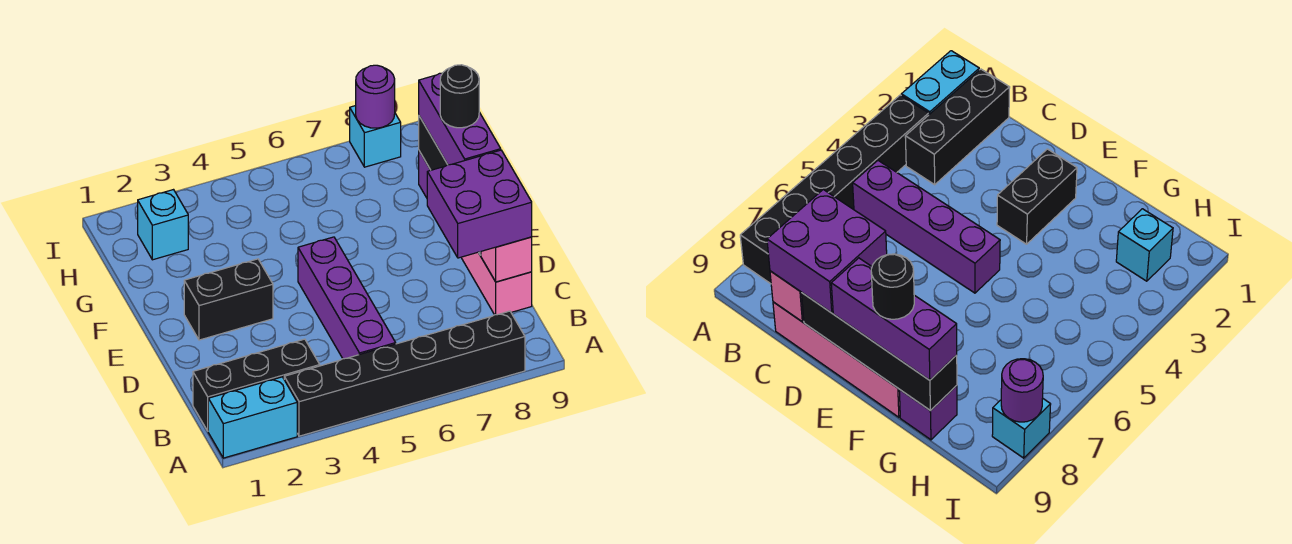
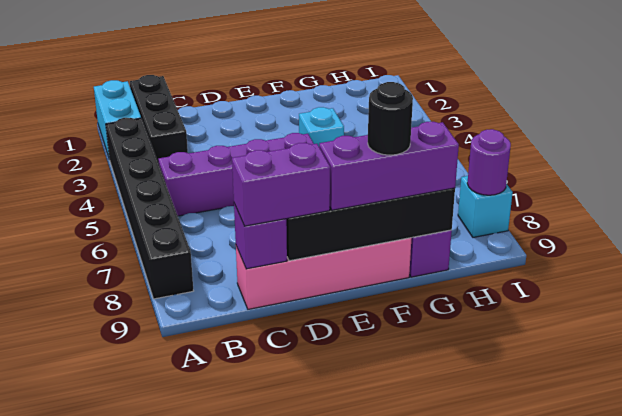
purple brick C8:D9 level 3 -> purple brick C9:D9 level 3
pink brick C9 level 2 -> purple brick C9 level 2
black brick E2:E3 level 1 -> none
cyan brick H2 level 1 -> cyan brick F4 level 1

